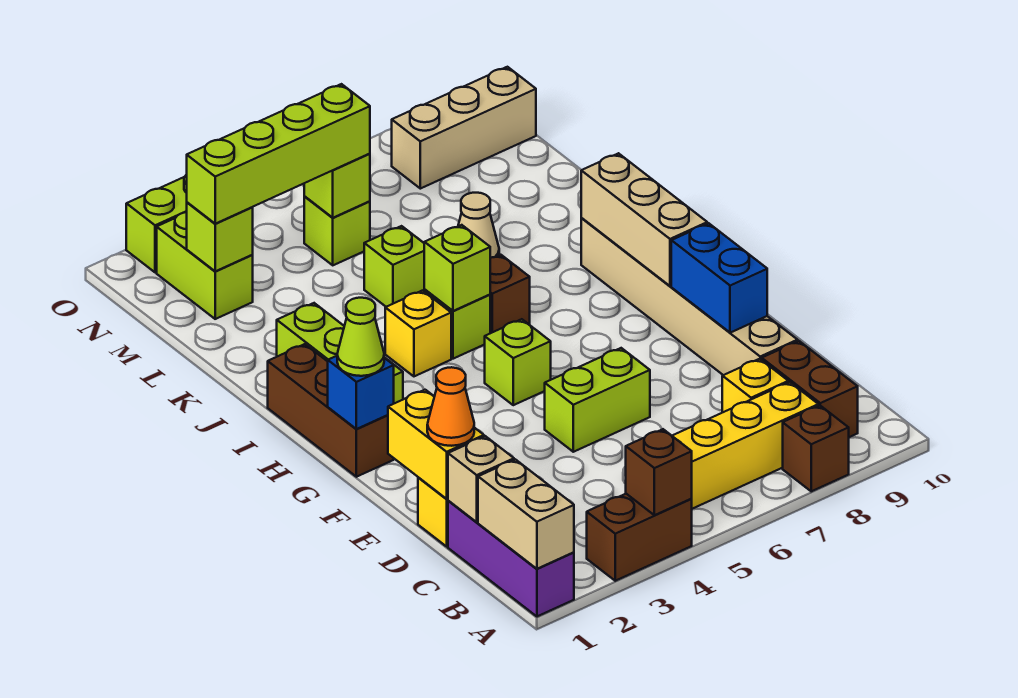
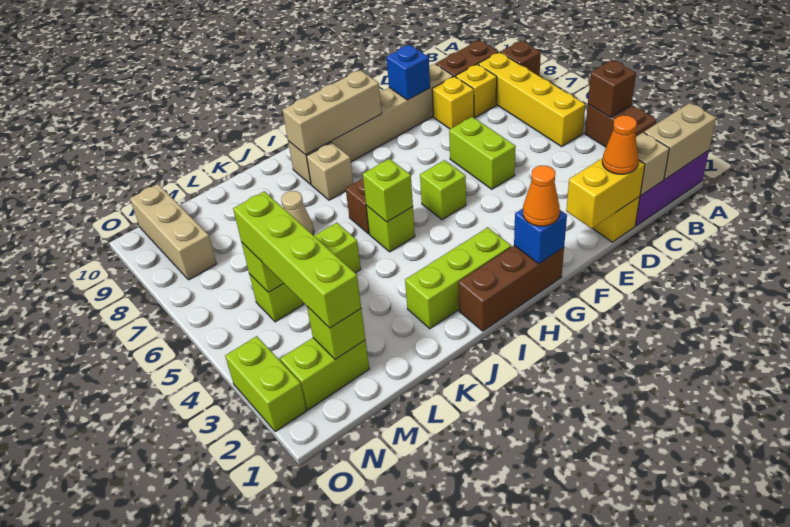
blue brick E9:F9 level 2 -> blue brick E9 level 2
lime cone G1 level 3 -> orange cone G1 level 3
yellow brick I4 level 1 -> yellow brick D8 level 1
none -> tan brick I8 level 1

